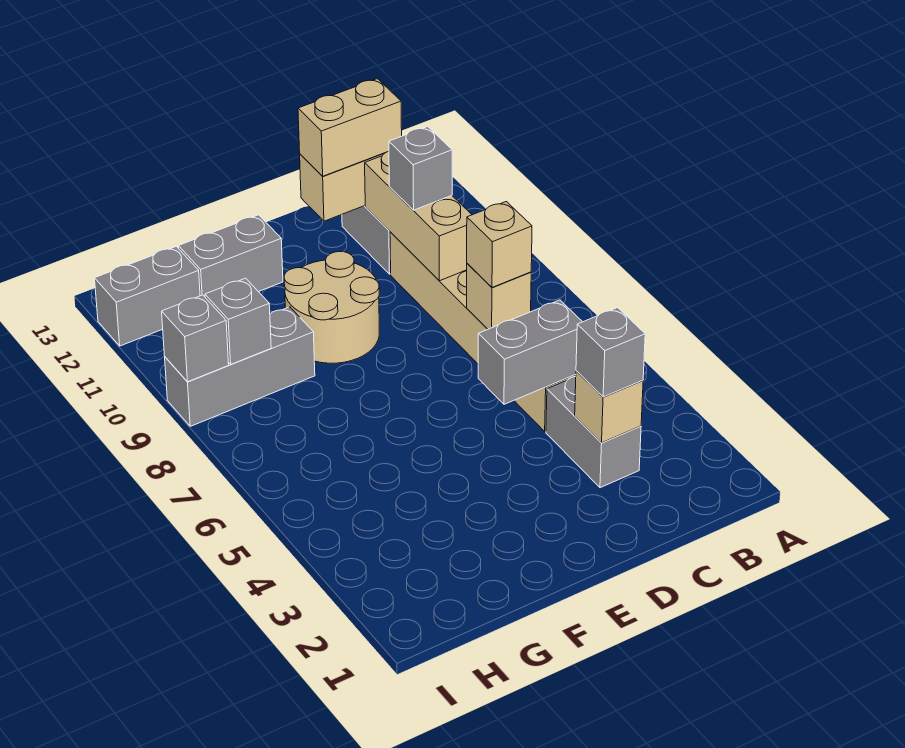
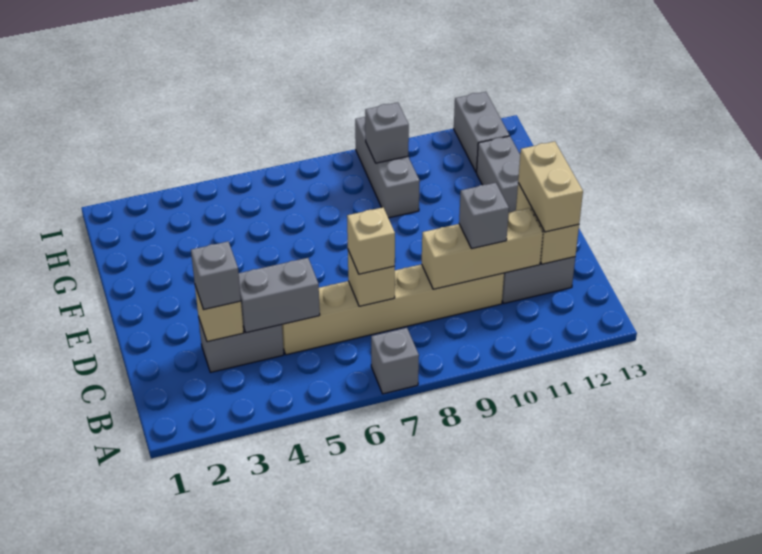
grey brick C5:D5 level 2 -> grey brick C4:C5 level 2
tan round brick E9:F10 level 1 -> none
grey brick I9 level 2 -> grey brick A7 level 1

